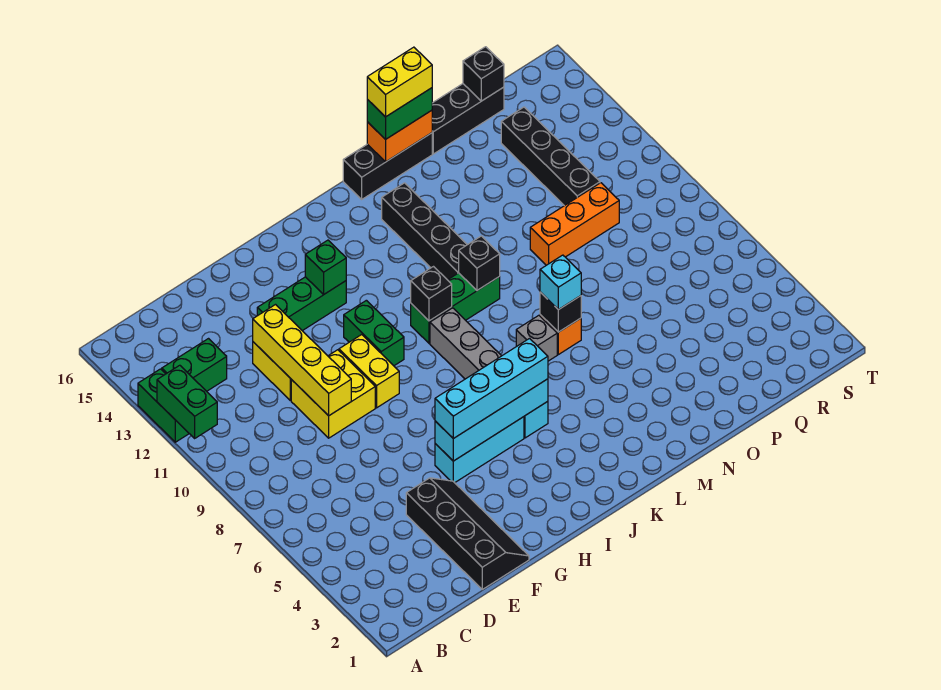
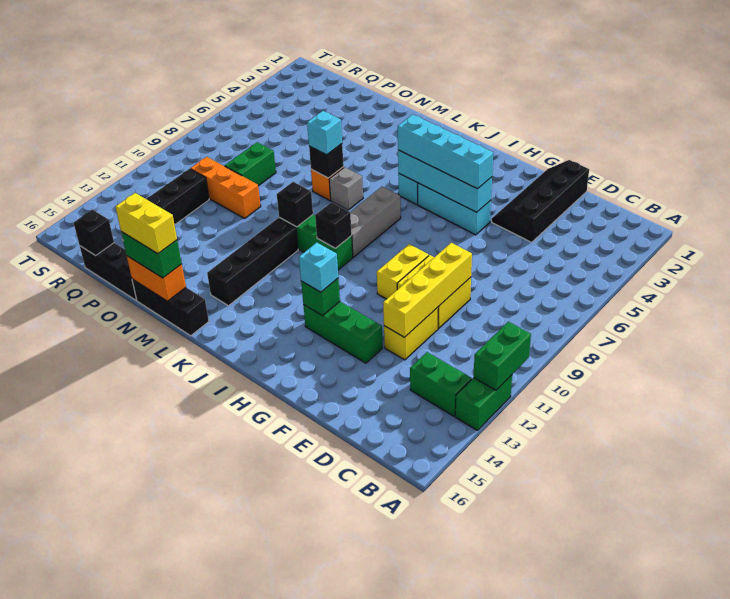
green brick H10:H11 level 1 -> green brick P8:P9 level 1
none -> cyan brick H13 level 3

